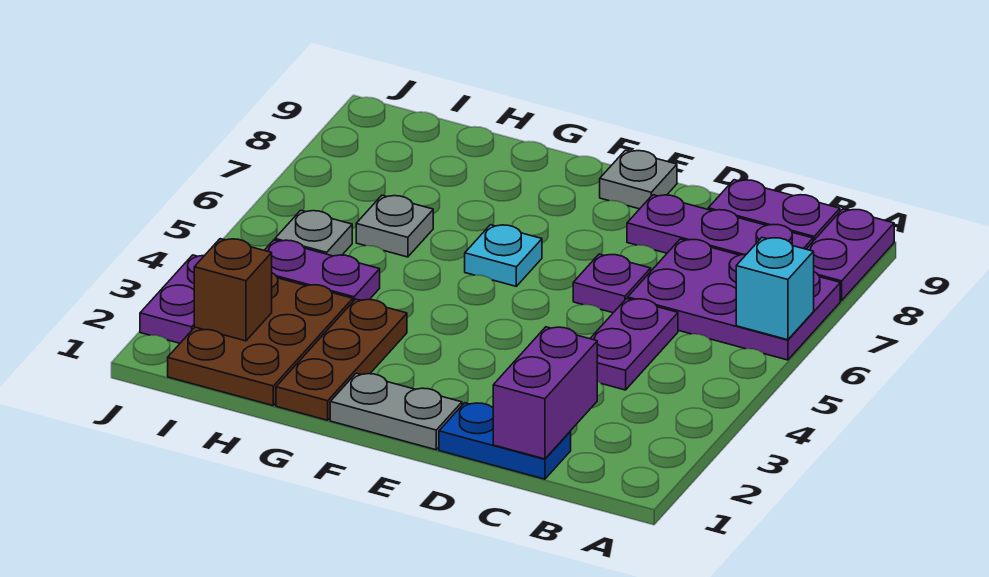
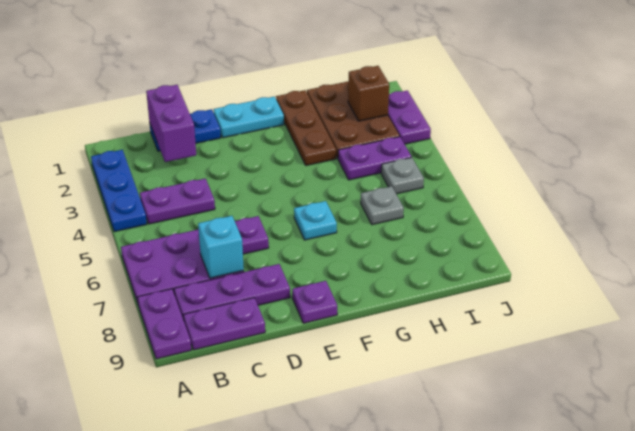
none -> blue plate A2:A4 level 1
cyan brick A6 level 2 -> cyan brick C7 level 2
purple plate C4:C5 level 1 -> purple plate B4:C4 level 1
grey plate E1:F1 level 1 -> cyan plate E1:F1 level 1
grey plate E9 level 1 -> purple plate E9 level 1

